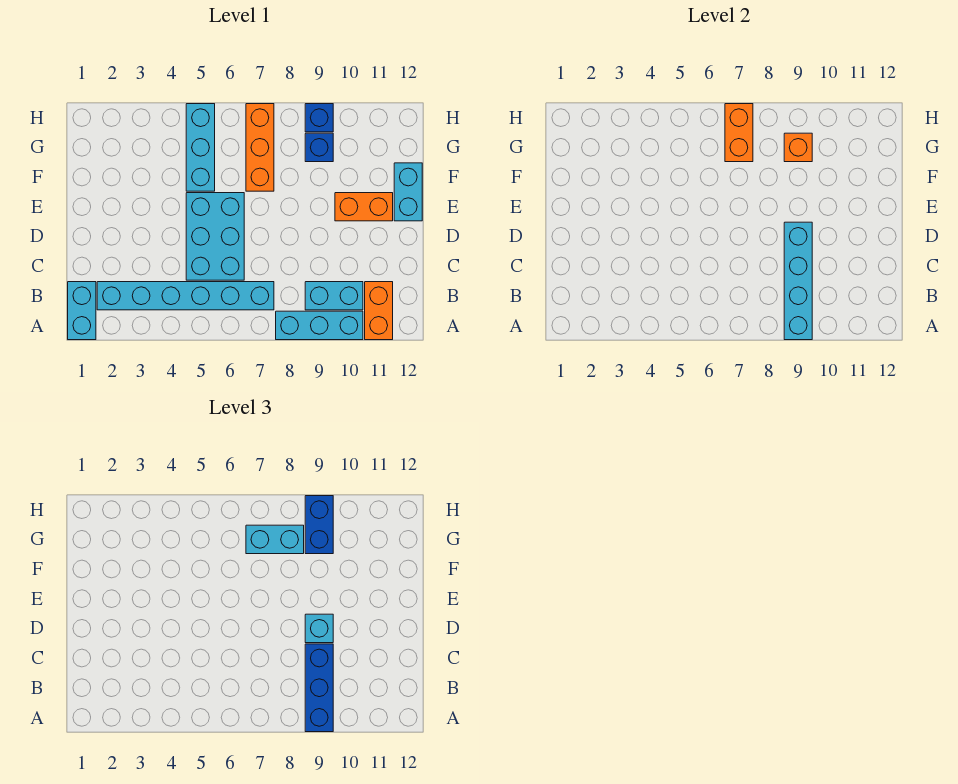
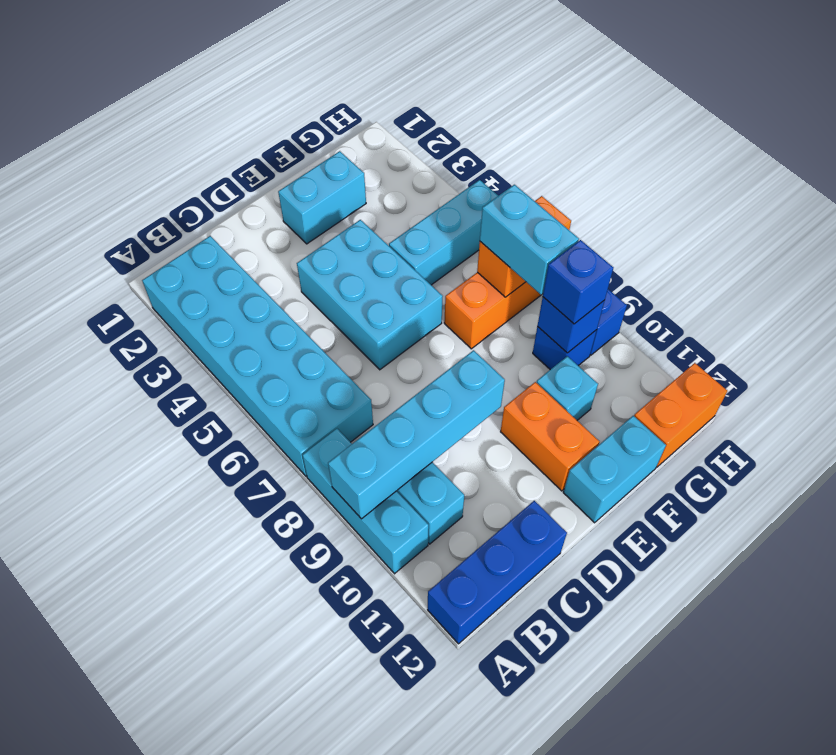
cyan brick A1:B1 level 1 -> cyan brick E2:F2 level 1
blue brick A9:C9 level 3 -> blue brick A12:C12 level 1
orange brick A11:B11 level 1 -> orange brick G12:H12 level 1
cyan brick B2:B7 level 1 -> cyan brick A2:B7 level 1
cyan brick C5:E6 level 1 -> cyan brick D4:E6 level 1
cyan brick D9 level 3 -> cyan brick F10 level 1
orange brick G9 level 2 -> blue brick G9 level 2
blue brick G9:H9 level 3 -> blue brick G9 level 3

